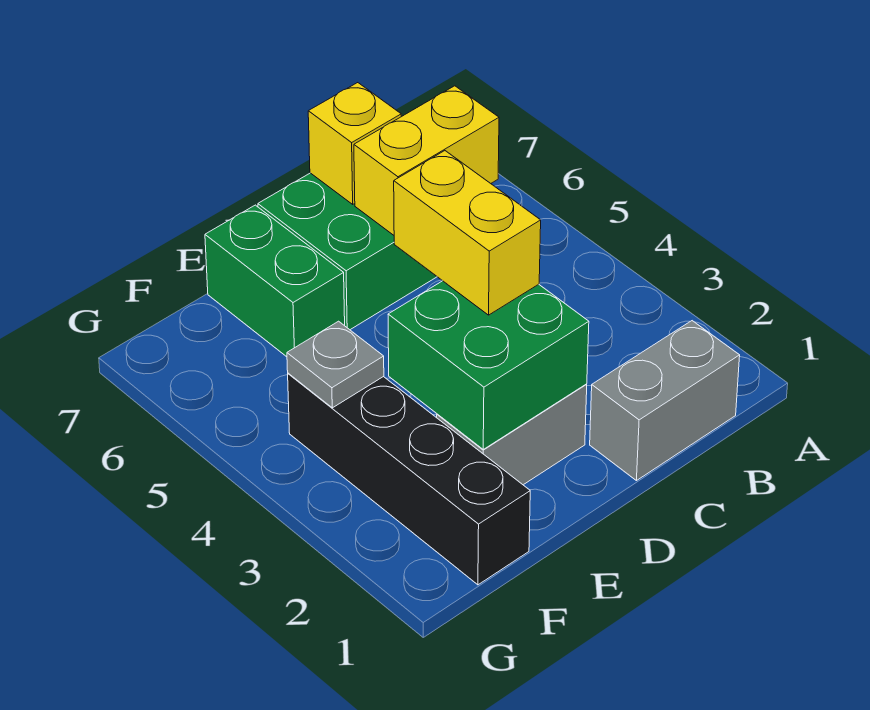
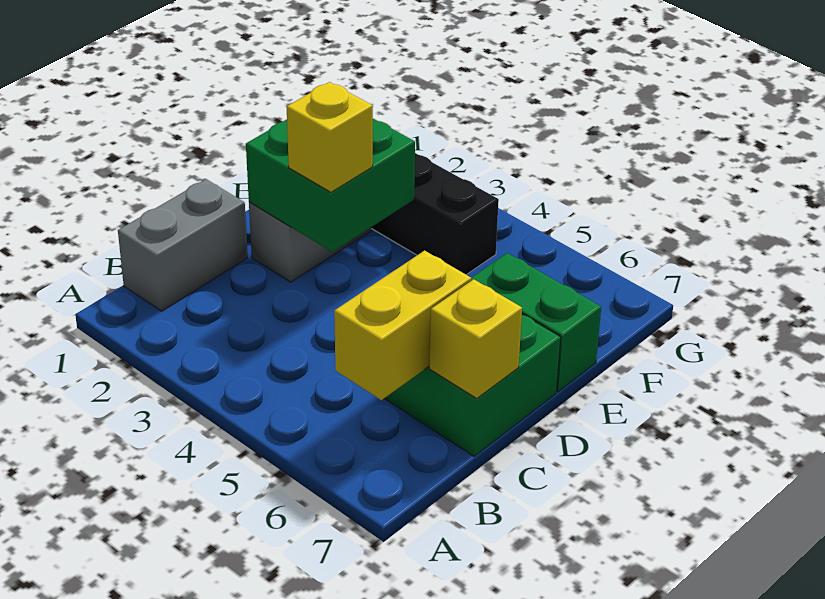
yellow brick D3:D4 level 3 -> yellow brick D3 level 3
grey plate F4 level 2 -> none

